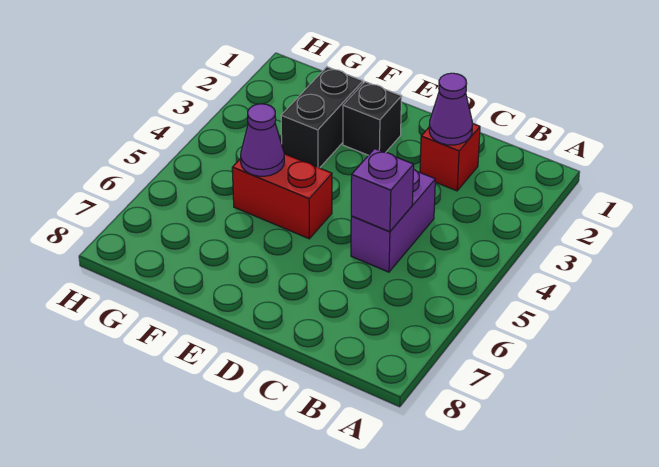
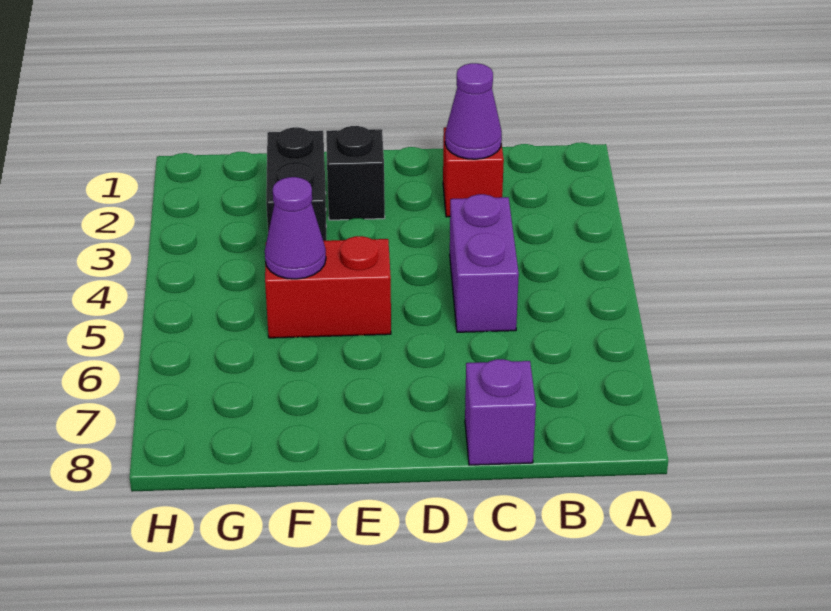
purple brick C5 level 2 -> purple brick C8 level 1

